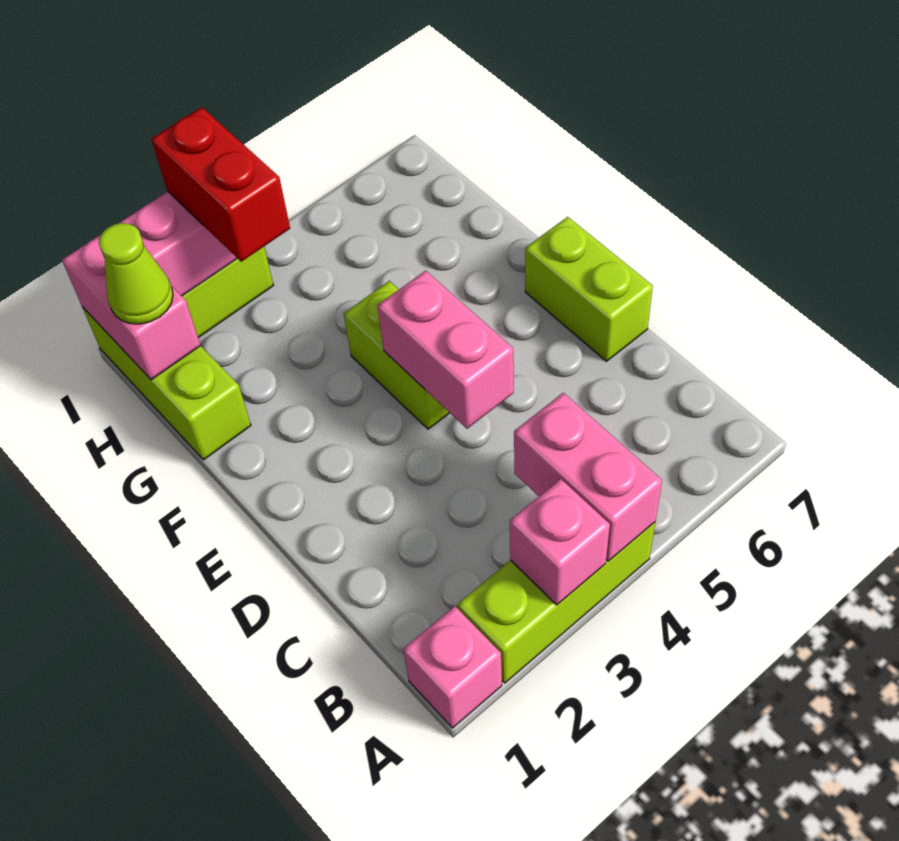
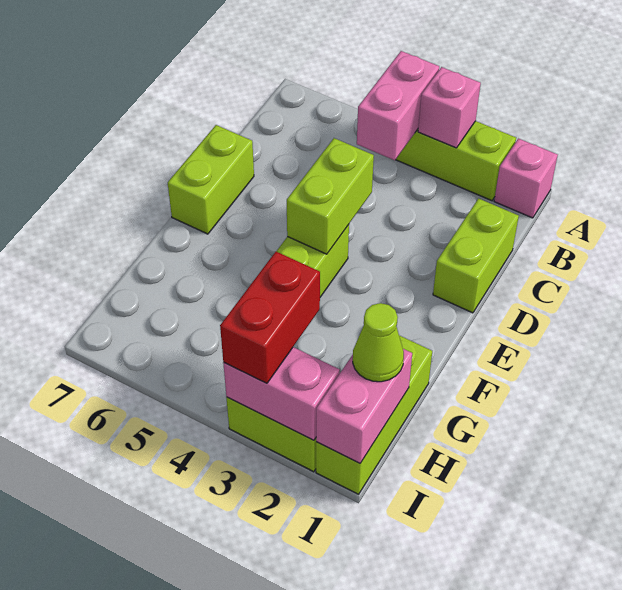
none -> lime brick C1:D1 level 1
pink brick D4:E4 level 2 -> lime brick D4:E4 level 2

